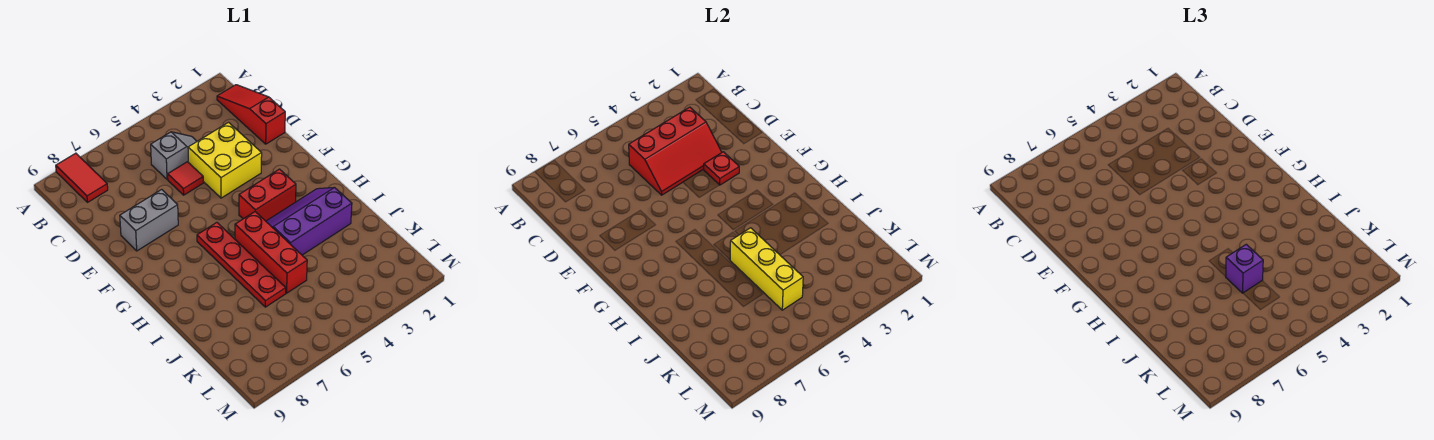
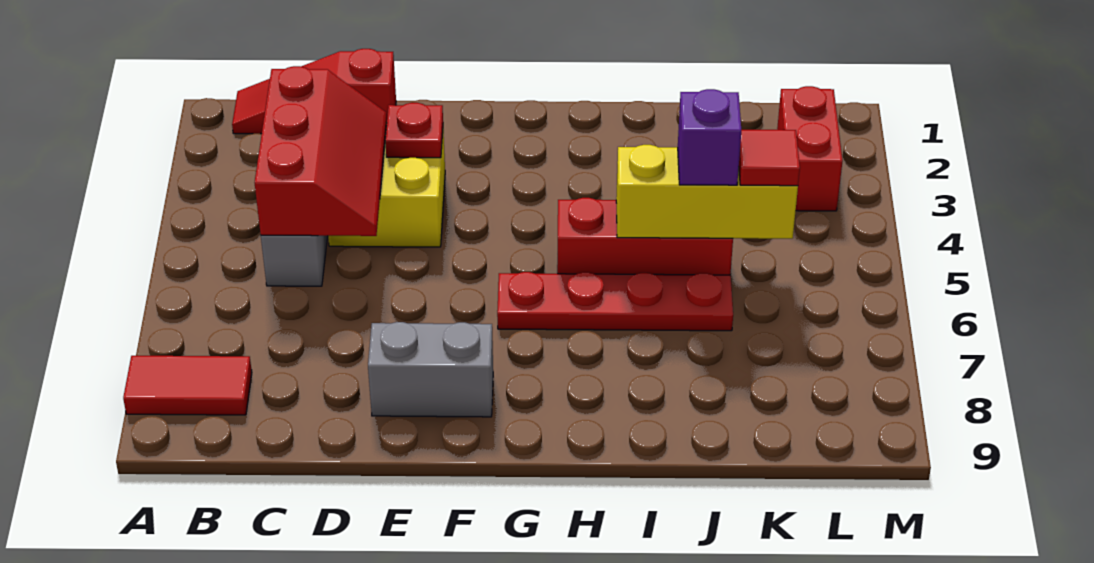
red tile D5 level 1 -> red tile K5 level 3
grey brick E7:E8 level 1 -> grey brick E8:F8 level 1
red brick G3:G4 level 1 -> red brick L2:L3 level 1
purple slope H2:I4 level 1 top I -> none

